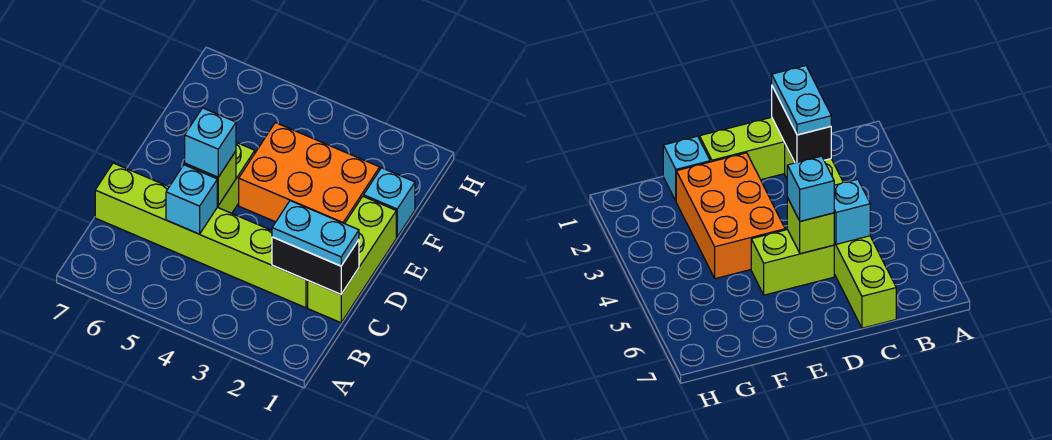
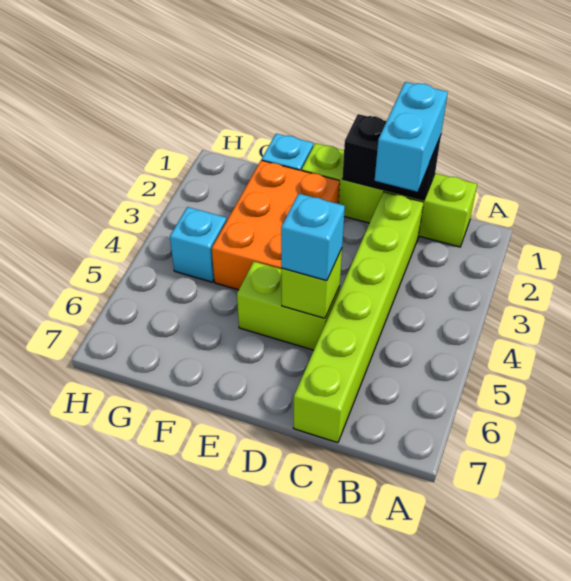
lime brick C1:E1 level 1 -> lime brick B1:E1 level 1
black brick C1:C2 level 2 -> black brick C1:D1 level 2
cyan plate C1:C2 level 3 -> cyan brick C1:C2 level 3
cyan brick C5 level 2 -> cyan brick G4 level 1

